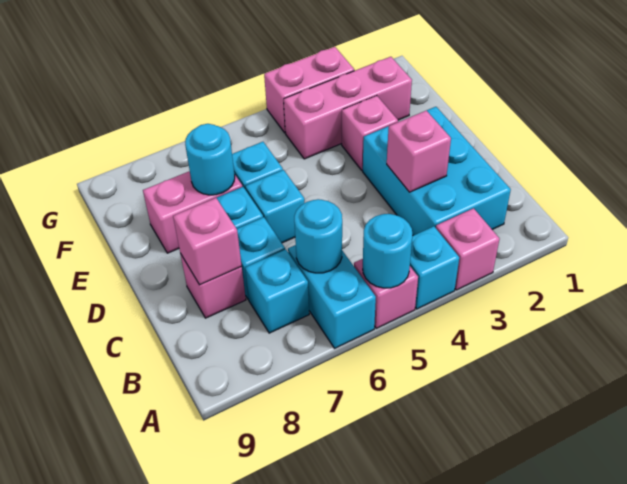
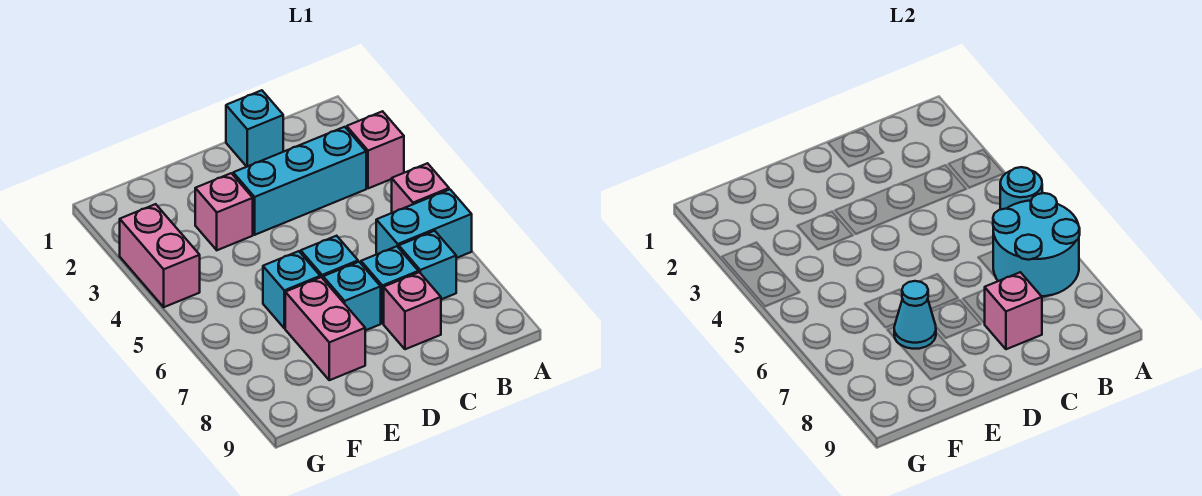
cyan brick A4 level 1 -> cyan brick C1 level 1
cyan brick B2:D3 level 1 -> cyan brick B3:D3 level 1
cyan round brick B6 level 2 -> cyan round brick A6:B7 level 2
pink brick C3 level 2 -> none
cyan round brick E7 level 2 -> cyan cone E7 level 2
pink brick F2:F4 level 1 -> none

